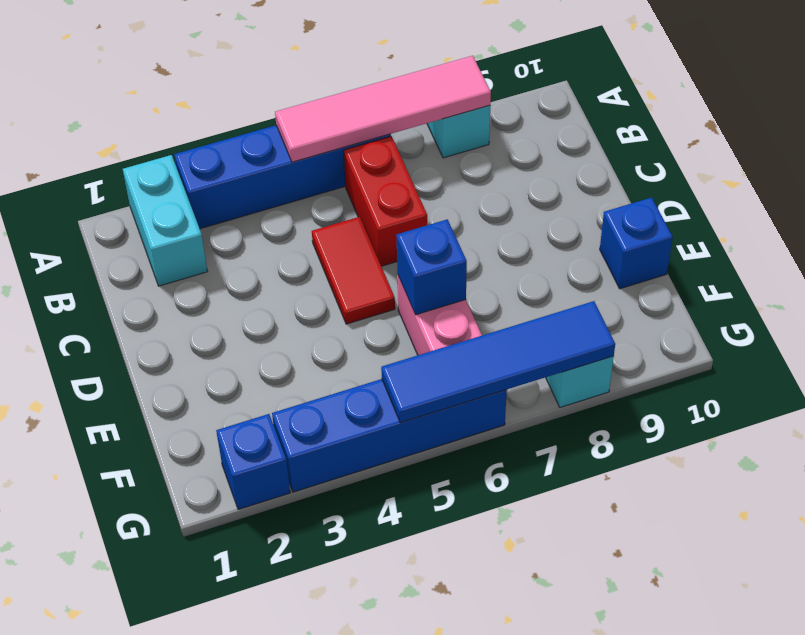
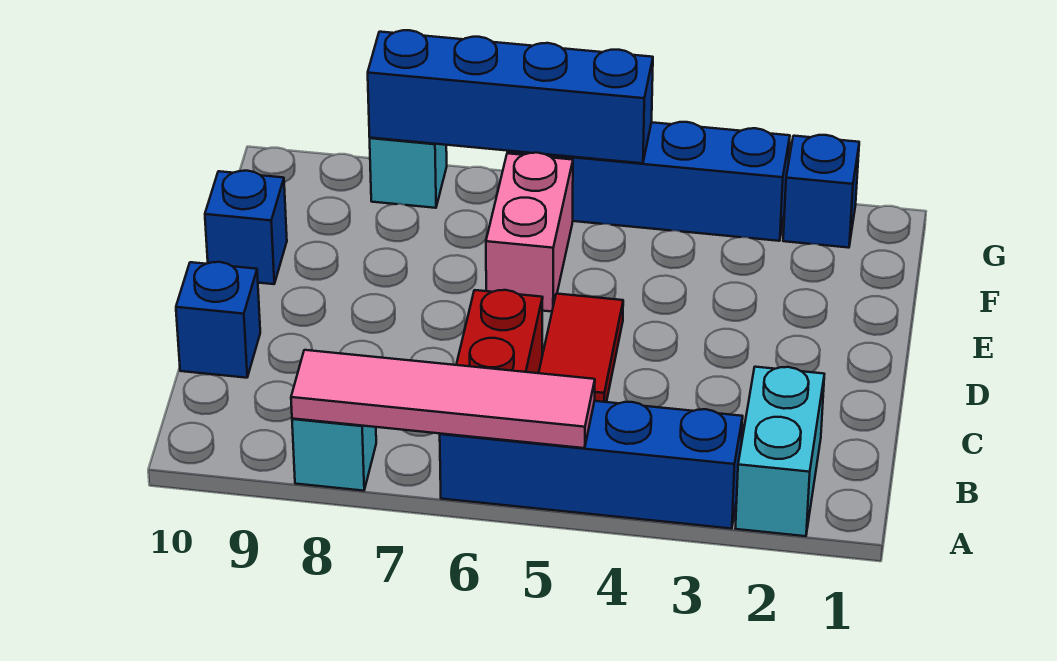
blue brick E6 level 2 -> blue brick C10 level 1
blue tile G5:G8 level 2 -> blue brick G5:G8 level 2

